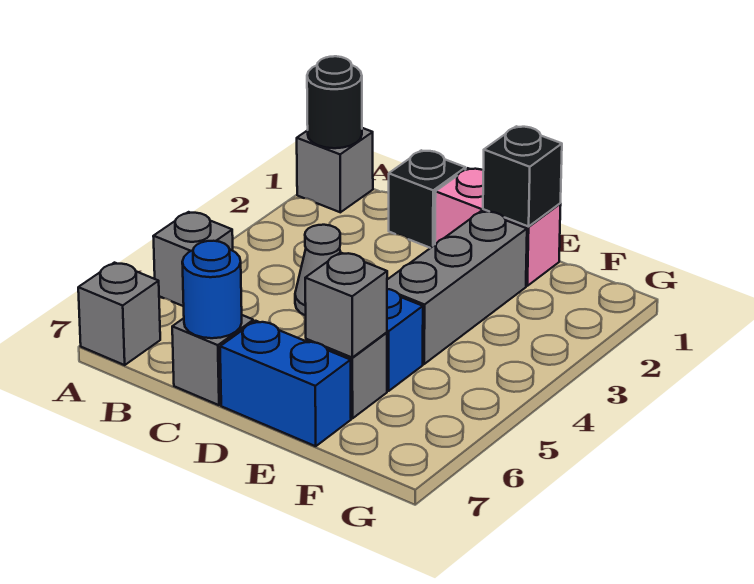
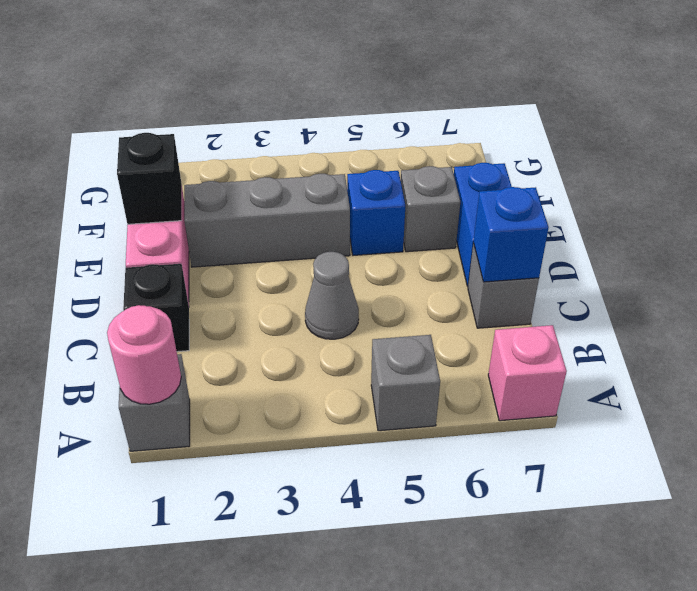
black round brick A1 level 2 -> pink round brick A1 level 2
grey brick A7 level 1 -> pink brick A7 level 1
blue round brick C7 level 2 -> blue brick C7 level 2
grey brick E6 level 2 -> none

